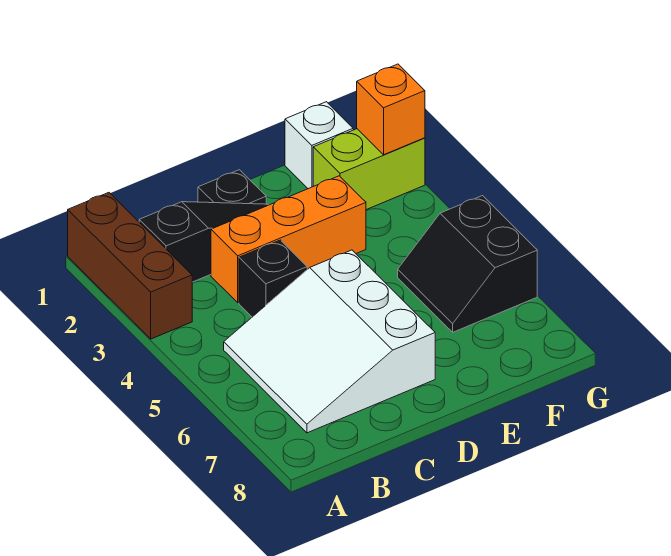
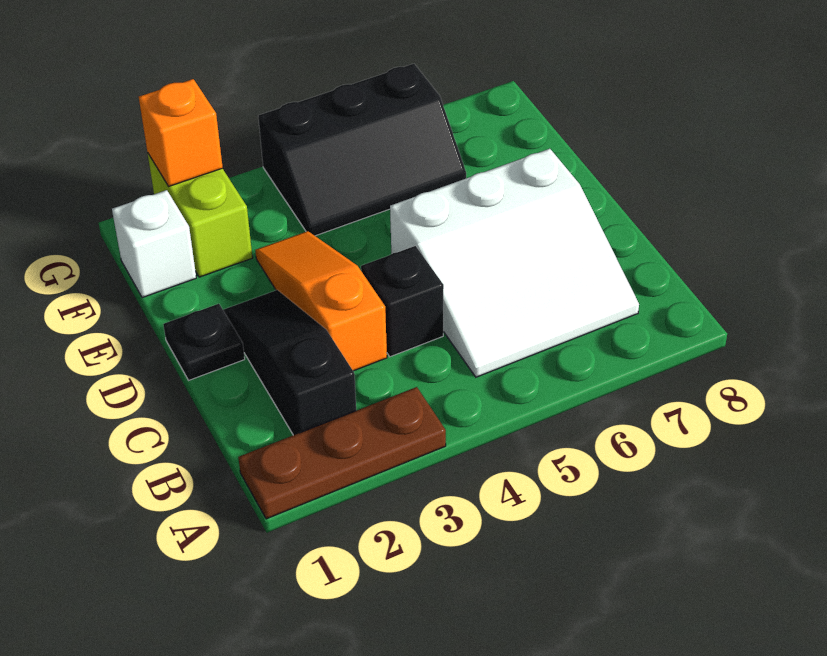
brown brick A1:A3 level 1 -> brown plate A1:A3 level 1
orange brick C3:E3 level 1 -> orange slope C3:E3 level 1 top C
black slope F5:G6 level 1 top G -> black slope F4:G6 level 1 top G

